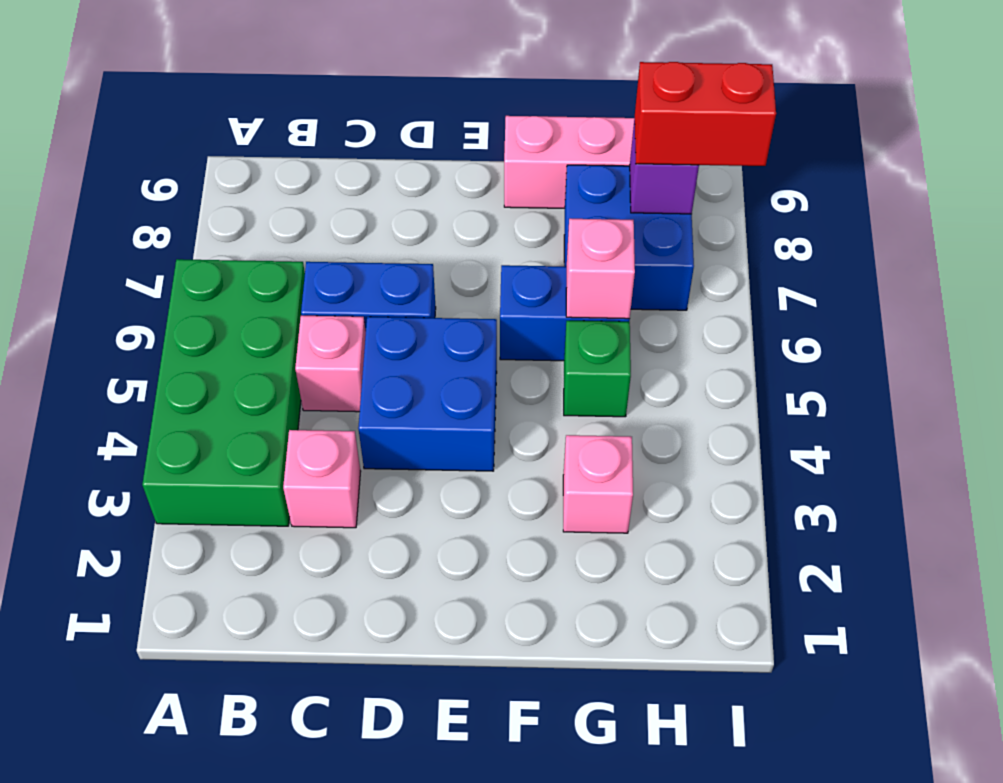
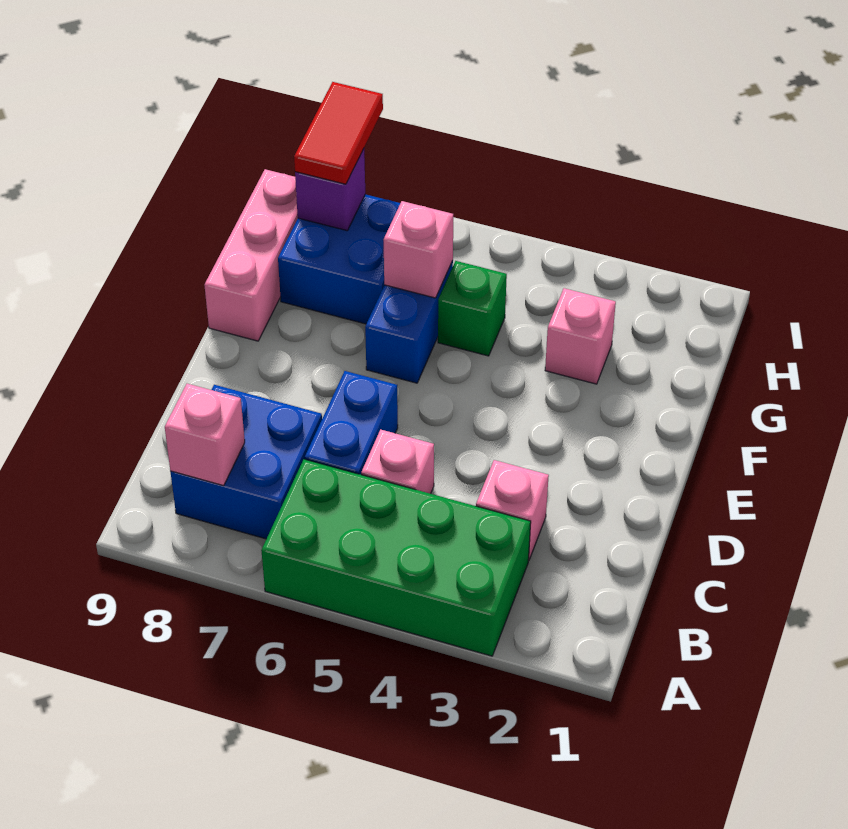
none -> pink brick B8 level 2
blue brick D4:E5 level 1 -> blue brick B7:C8 level 1
red brick H8:I8 level 3 -> red tile H8:I8 level 3

